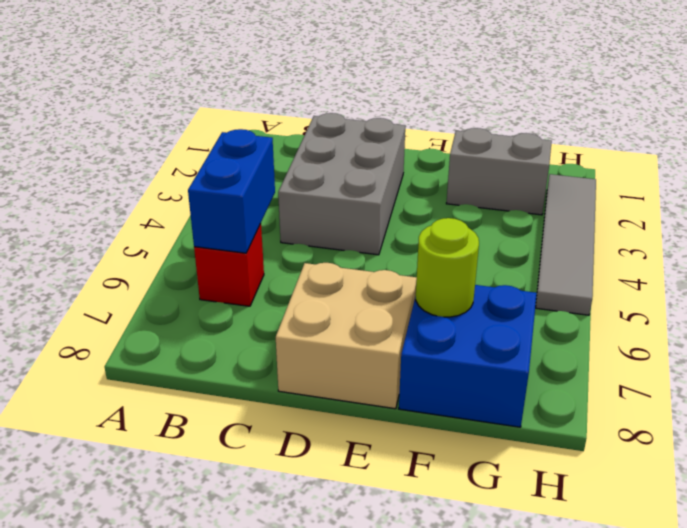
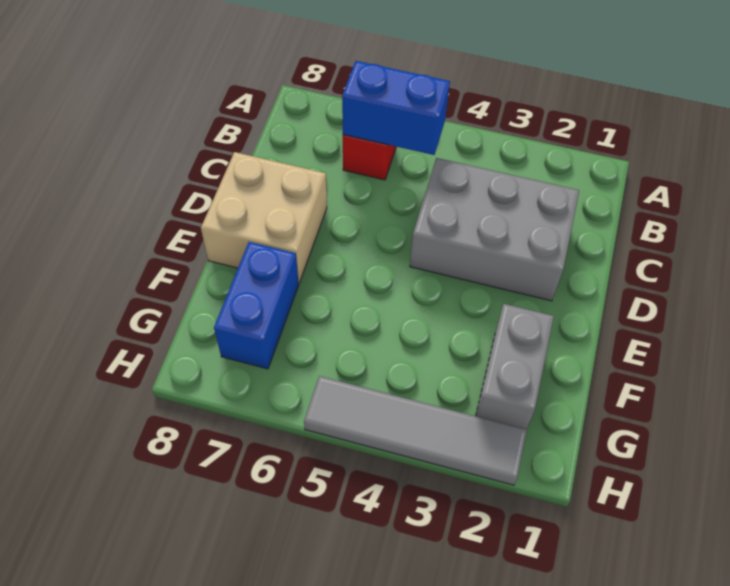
blue brick F7:G8 level 1 -> blue brick F7:G7 level 1
lime round brick F7 level 2 -> none

